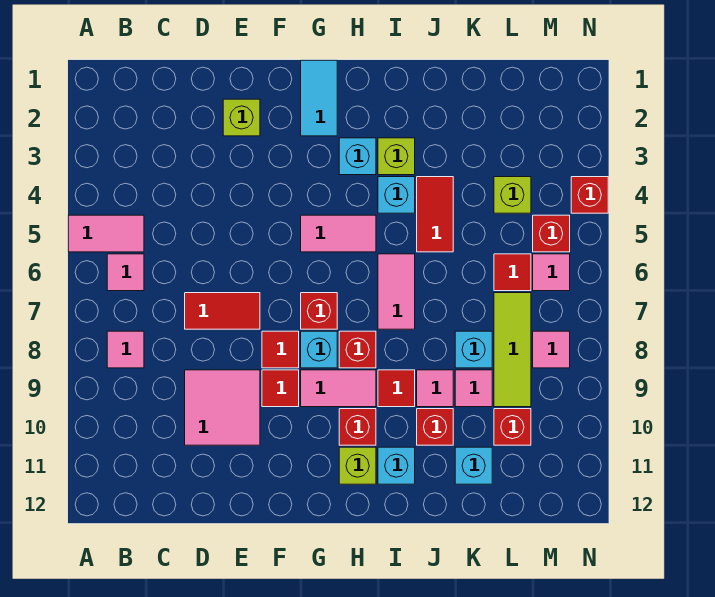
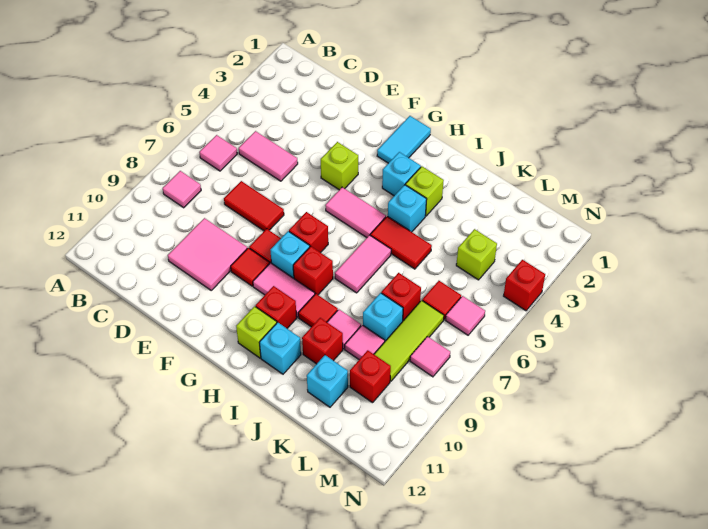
pink tile A5:B5 level 1 -> pink tile C5:D5 level 1
lime brick E2 level 1 -> lime brick F4 level 1
red tile J4:J5 level 1 -> red tile I5:J5 level 1
red brick M5 level 1 -> red brick K7 level 1

